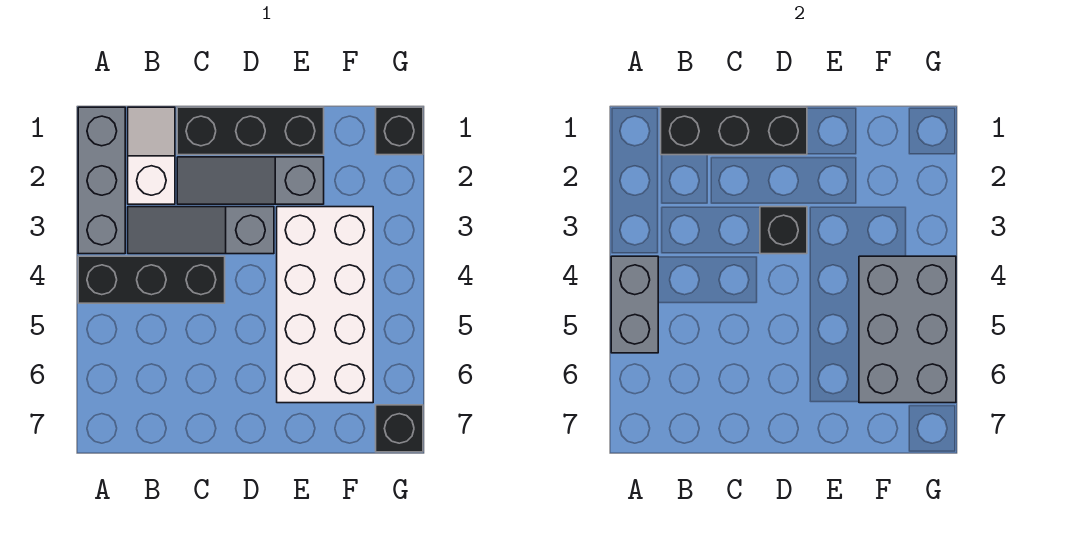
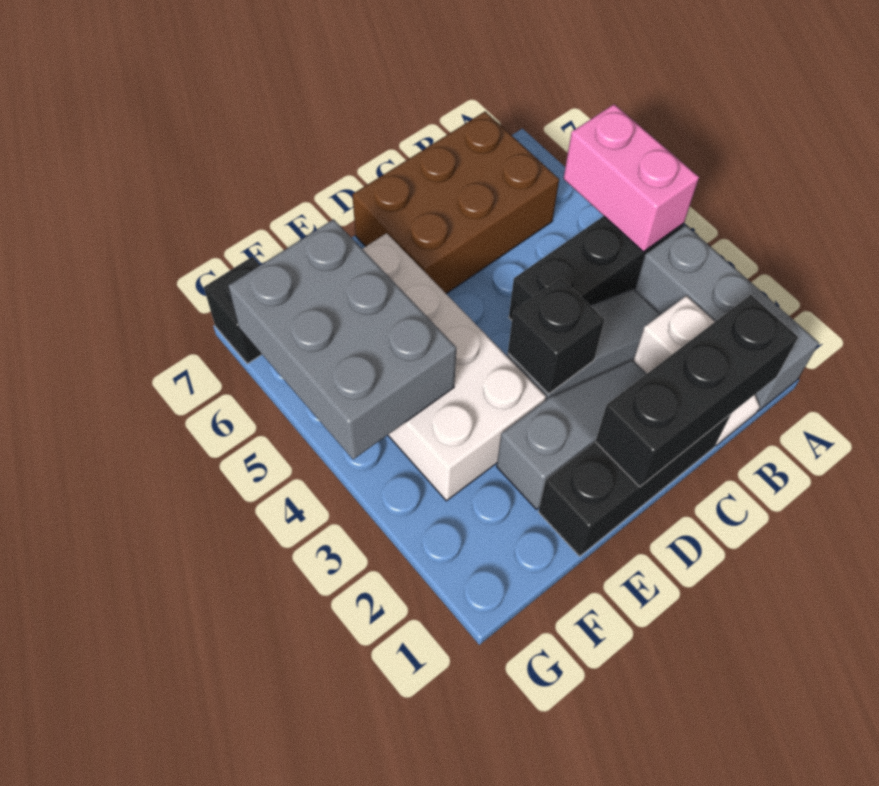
grey brick A4:A5 level 2 -> pink brick A4:A5 level 2
none -> brown brick B6:D7 level 1
black brick G1 level 1 -> none

